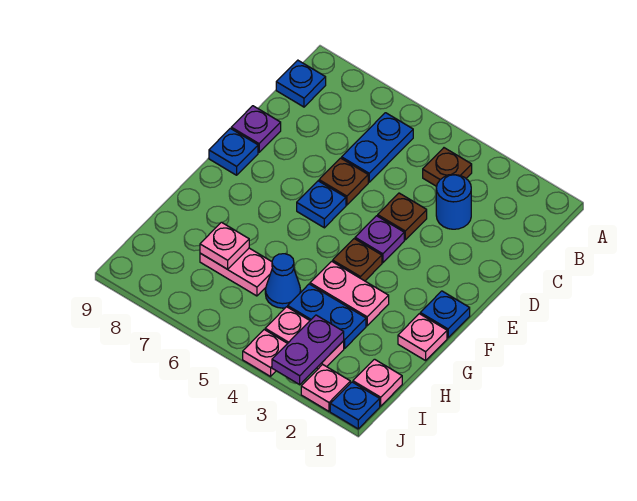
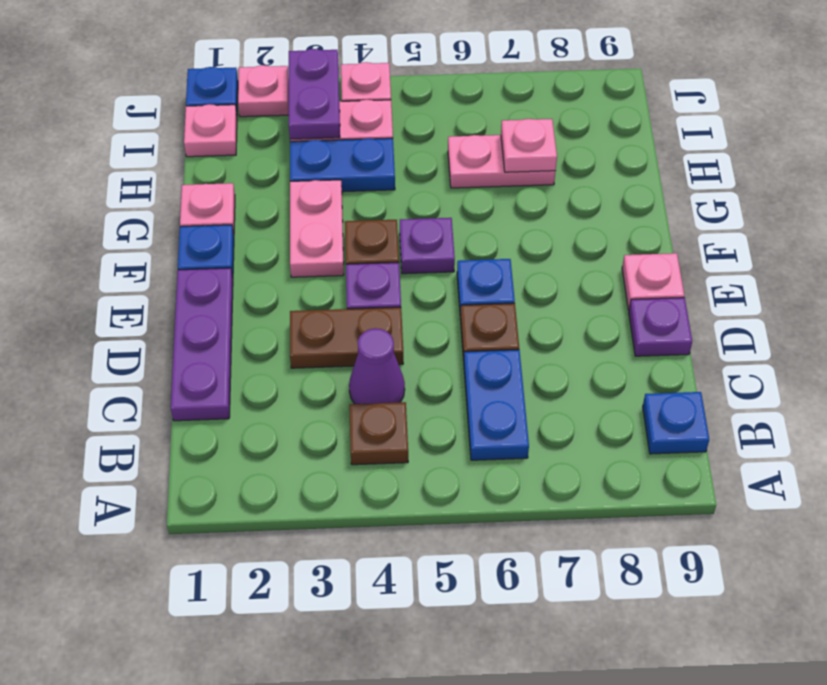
none -> purple plate C1:E1 level 1
blue round brick C3 level 1 -> none
none -> purple cone C4 level 1
brown plate D4 level 1 -> brown plate D3:D4 level 1
blue plate E9 level 1 -> pink plate E9 level 1
none -> purple plate F5 level 1
pink plate G3:G4 level 1 -> pink plate F3:G3 level 1
blue cone H5 level 1 -> none

